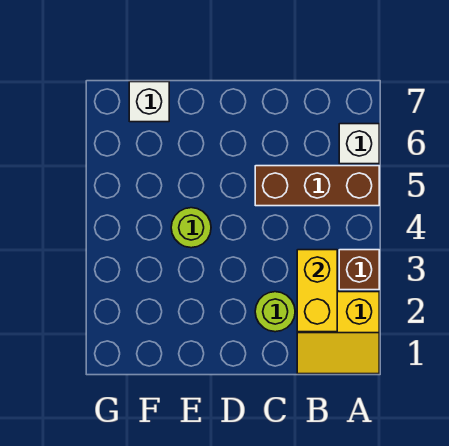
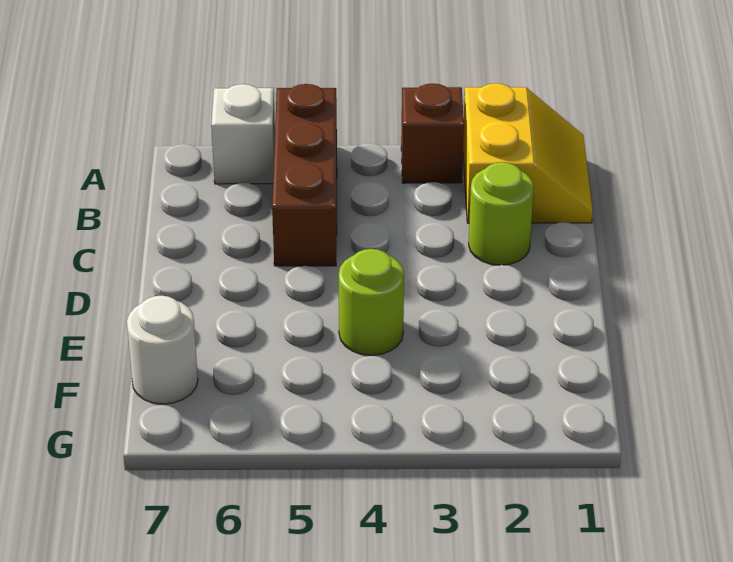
yellow brick B2:B3 level 2 -> none
white brick F7 level 1 -> white round brick F7 level 1

